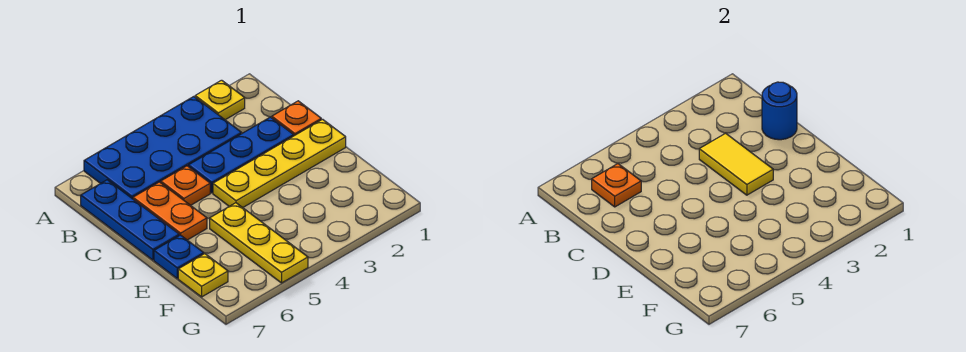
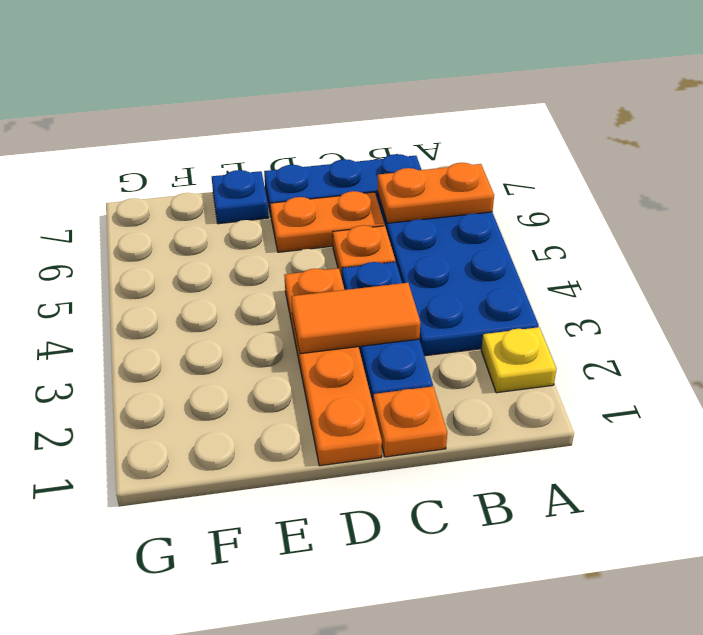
orange plate B6 level 2 -> orange plate A6:B6 level 2
blue round brick C1 level 2 -> none
yellow tile C3:D3 level 2 -> orange tile C3:D3 level 2
yellow plate D1:D4 level 1 -> orange plate D1:D4 level 1
yellow plate E5:G5 level 1 -> none
yellow plate F7 level 1 -> none

